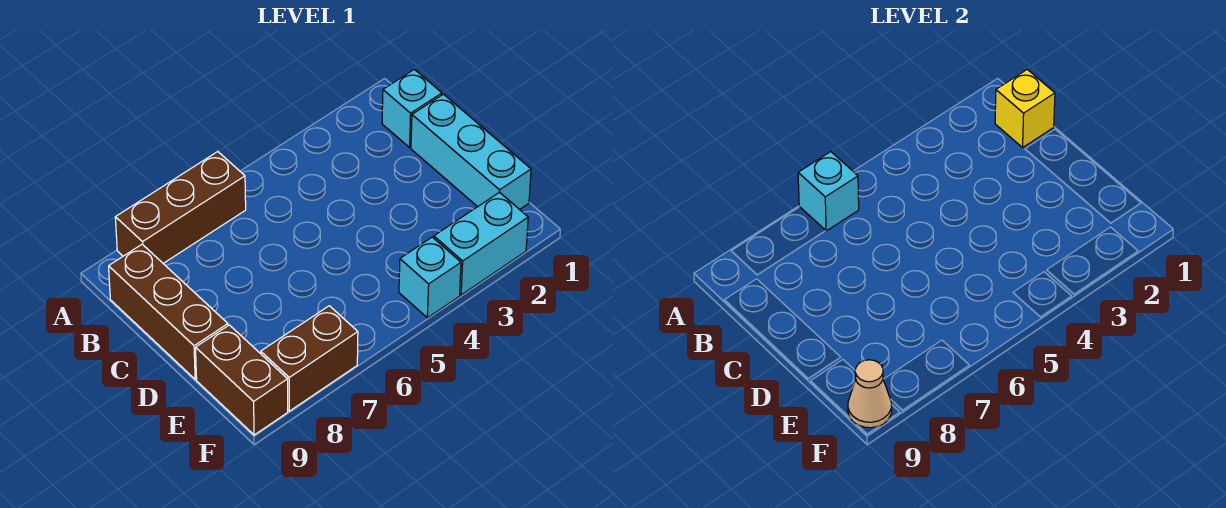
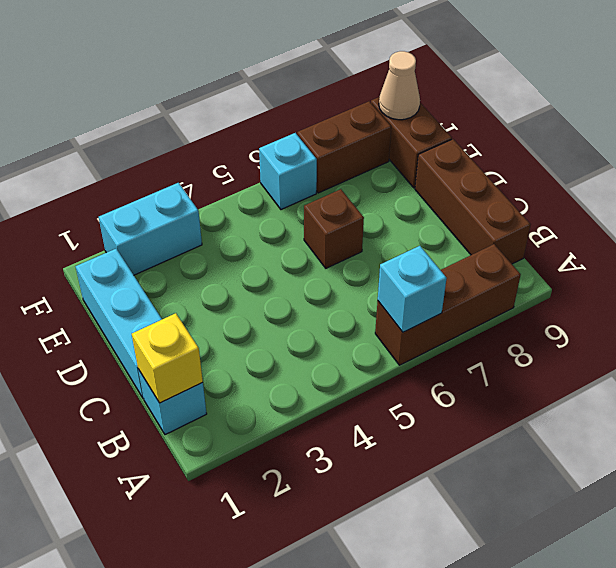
none -> brown brick D6 level 1
cyan brick F4 level 1 -> cyan brick F6 level 1

